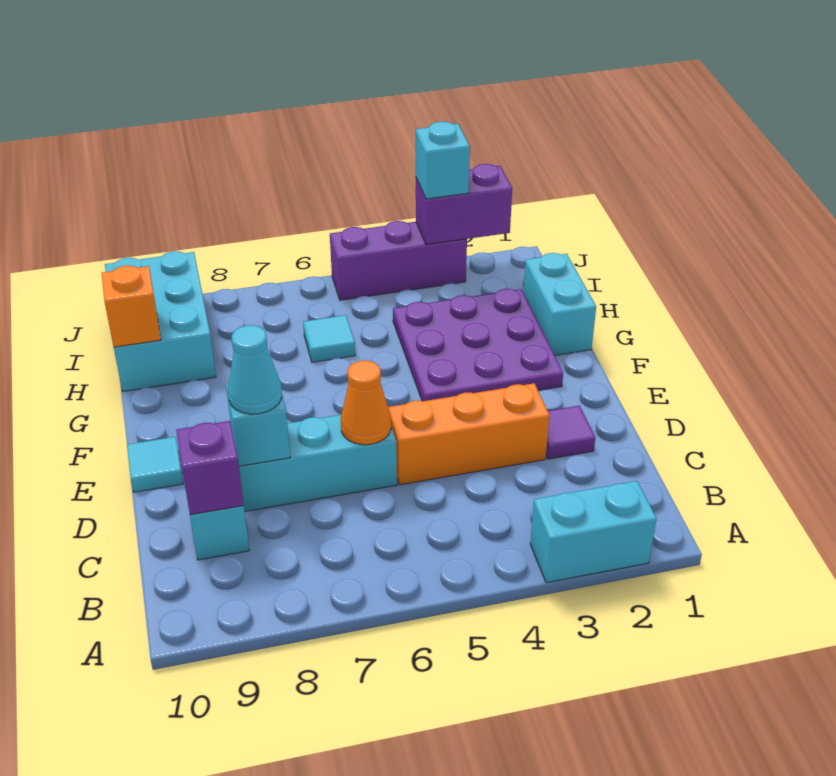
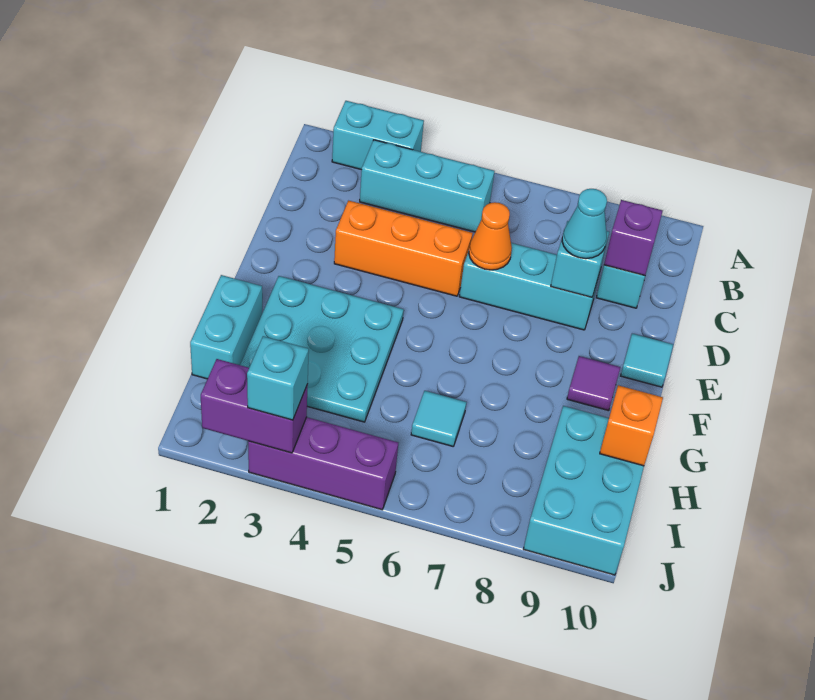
none -> cyan brick B3:B5 level 1
purple tile D2 level 1 -> purple tile F9 level 1
purple plate F2:H4 level 1 -> cyan plate F2:H4 level 1

